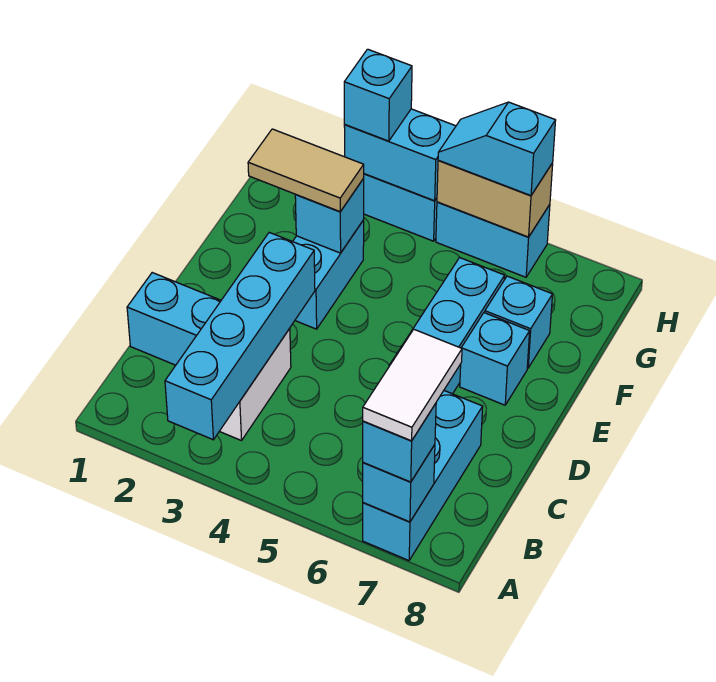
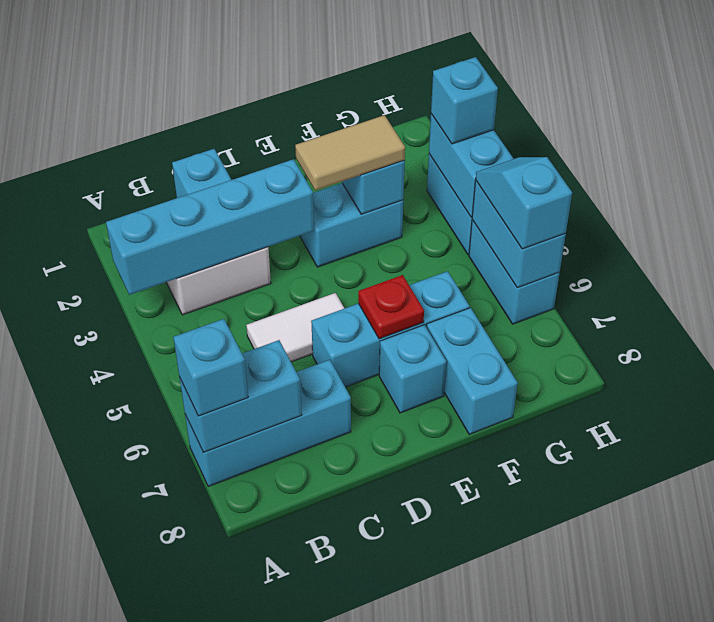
cyan brick A7 level 2 -> cyan brick A7:B7 level 2
white tile A7:B7 level 4 -> white tile C5:D5 level 1
none -> red plate E6 level 2
tan tile F2:F3 level 3 -> tan tile E3:F3 level 3
cyan brick F7 level 1 -> cyan brick F7:F8 level 1
tan brick H5:H6 level 2 -> cyan brick H5:H6 level 2

